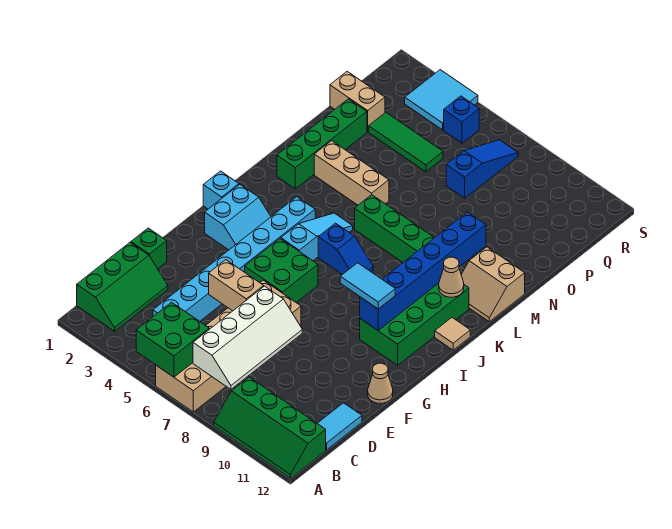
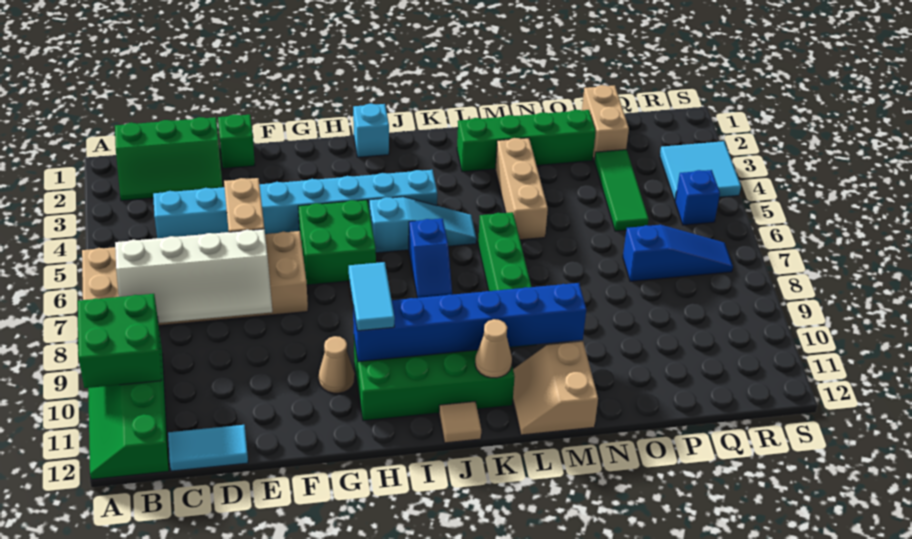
green brick A5:B6 level 2 -> green brick A9:B10 level 2
tan cone F12 level 1 -> tan cone G10 level 1
cyan slope H2:I3 level 1 top 2 -> none

